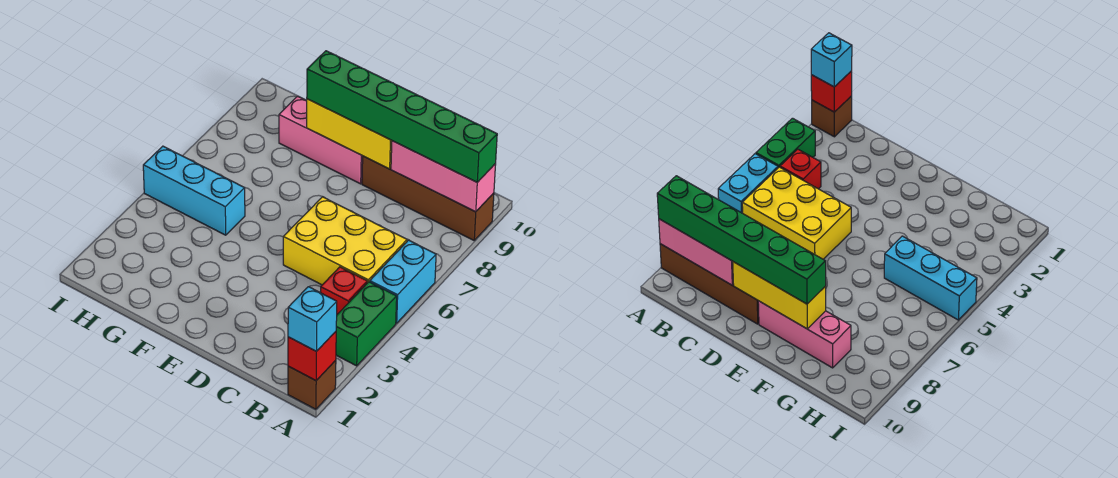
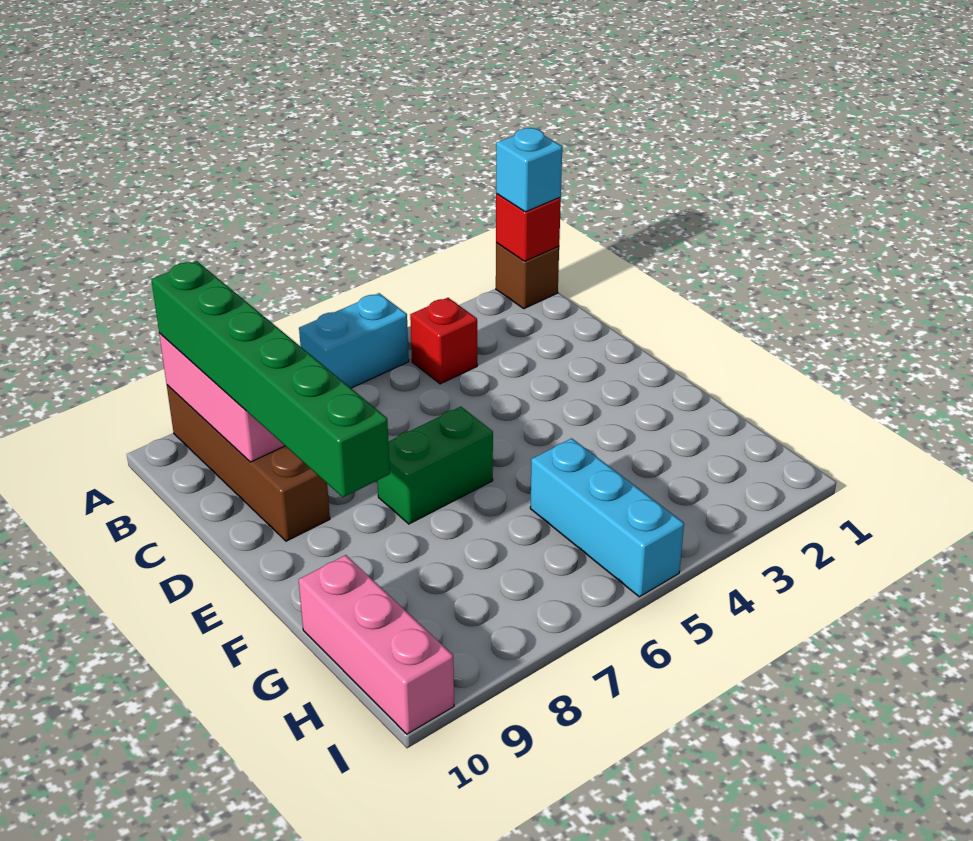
green brick A3:A4 level 1 -> green brick E6:E7 level 1
yellow brick B5:D6 level 1 -> none
yellow brick D9:F9 level 2 -> none
pink brick E9:G9 level 1 -> pink brick G10:I10 level 1

